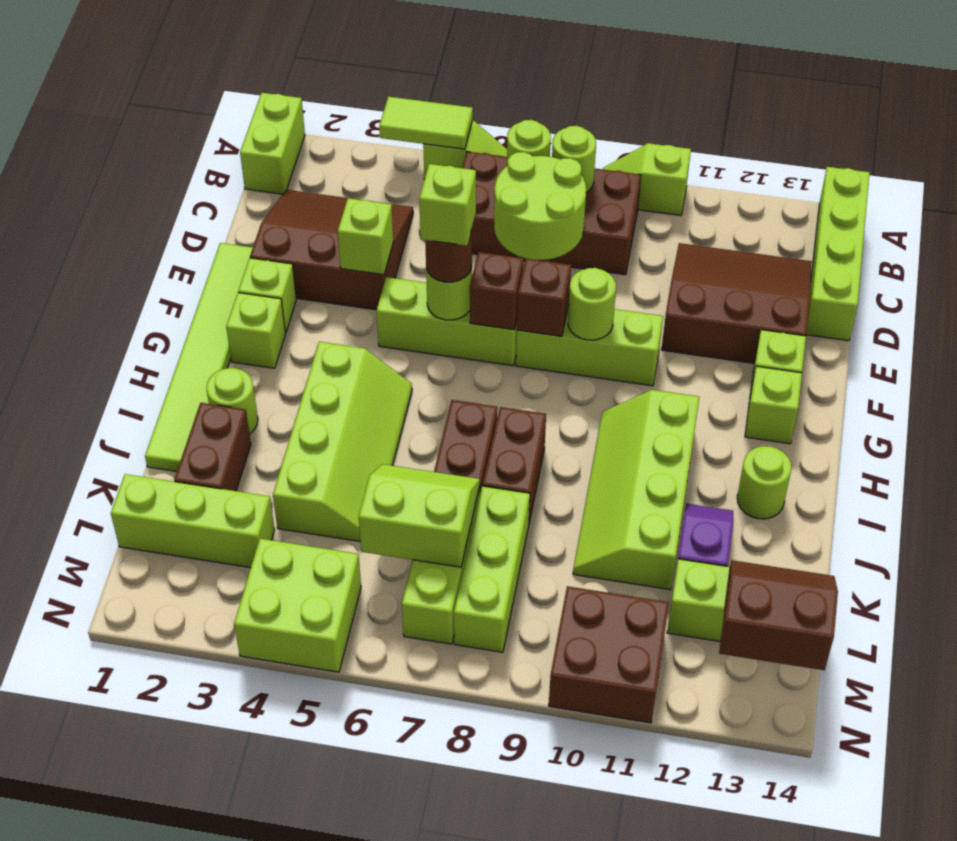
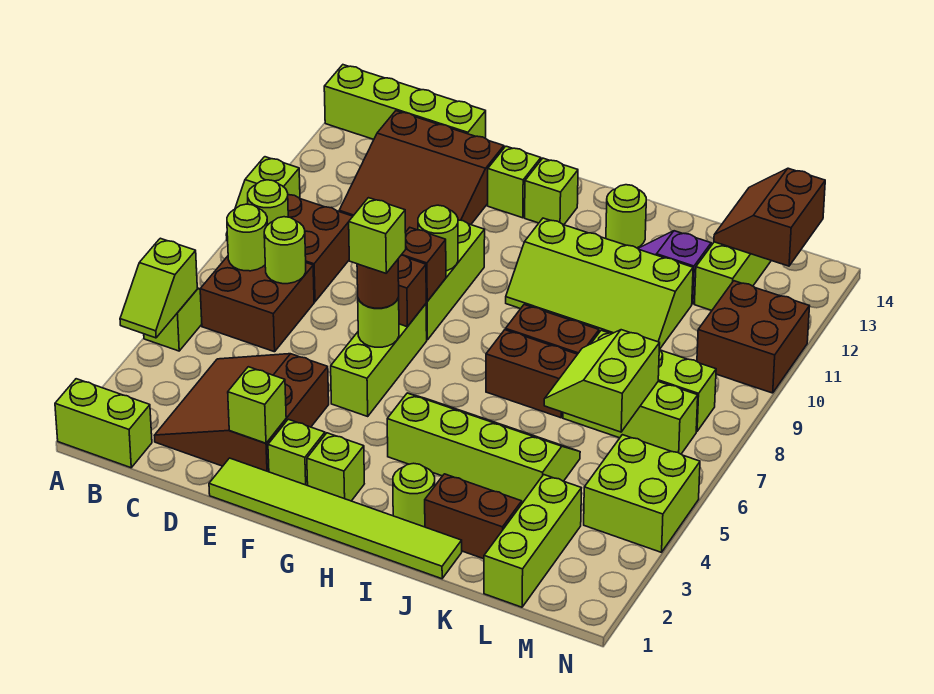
lime tile A4:A5 level 2 -> lime slope A4:A5 level 2 top 5
lime round brick C7:D8 level 2 -> lime round brick C7 level 2
brown slope C11:E13 level 1 top E -> brown slope C11:E13 level 1 top 13
lime brick E4 level 2 -> lime brick E2 level 2

